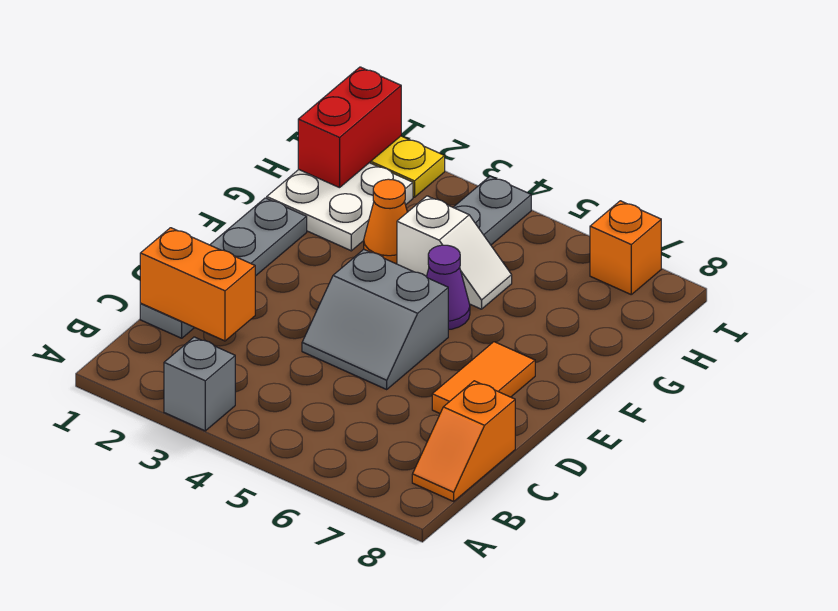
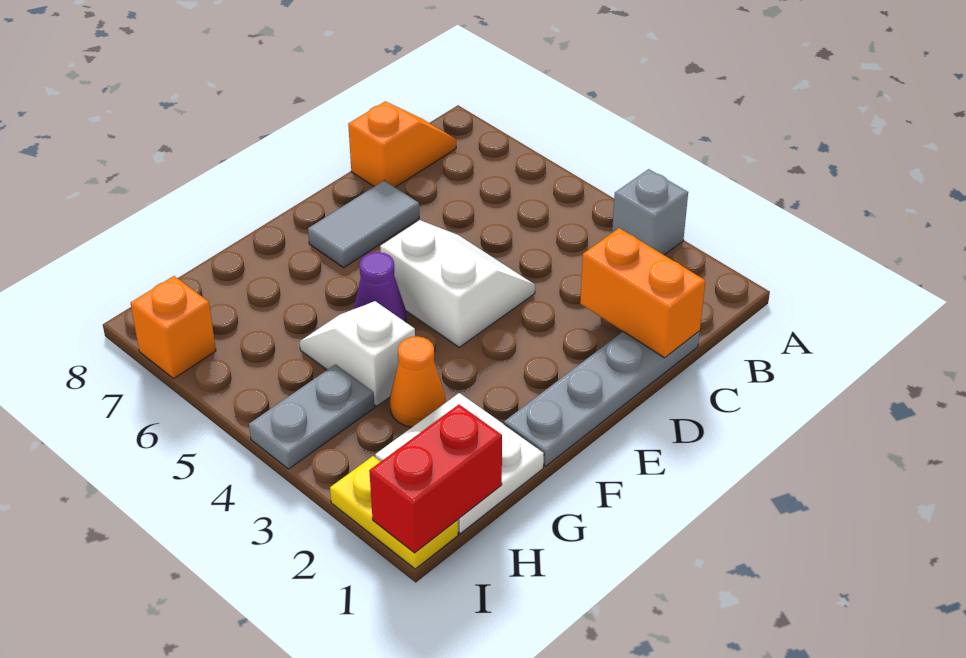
grey slope D4:E5 level 1 top E -> white slope D4:E5 level 1 top E
orange tile D7:E7 level 1 -> grey tile D7:E7 level 1

